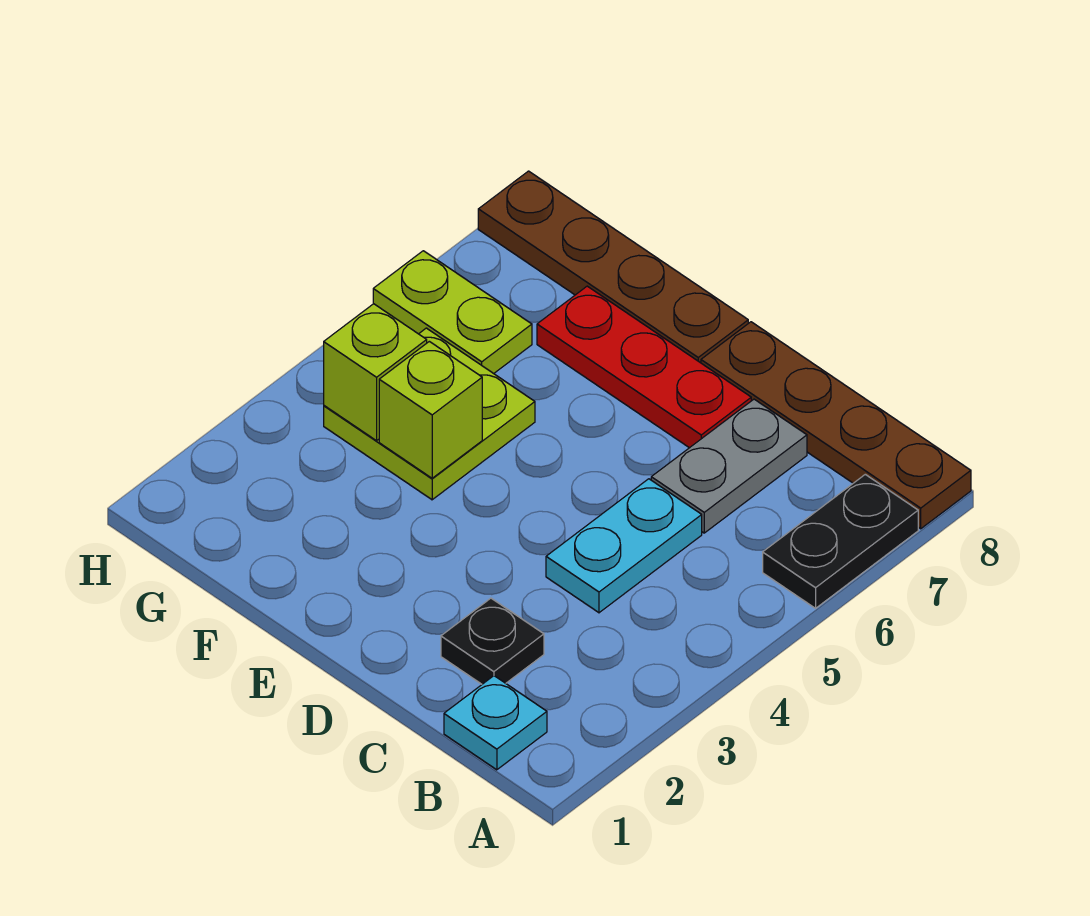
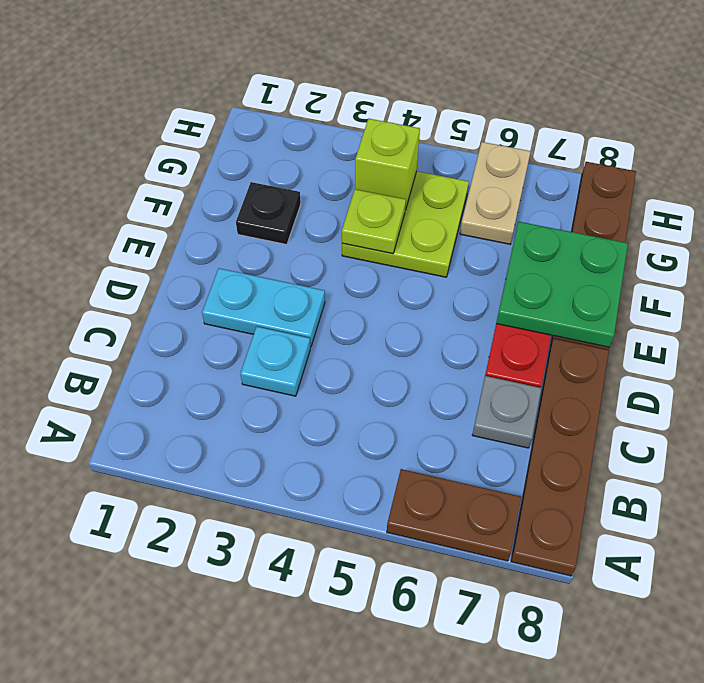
black plate A6:A7 level 1 -> brown plate A6:A7 level 1
cyan plate B1 level 1 -> cyan plate C3 level 1
black plate C2 level 1 -> black plate F2 level 1
cyan plate C4:C5 level 1 -> cyan plate D2:D3 level 1
grey plate C6:C7 level 1 -> grey plate C7 level 1
none -> green plate E7:F8 level 2
lime brick F4 level 2 -> lime plate F4 level 2
lime plate G6:H6 level 1 -> tan plate G6:H6 level 1

